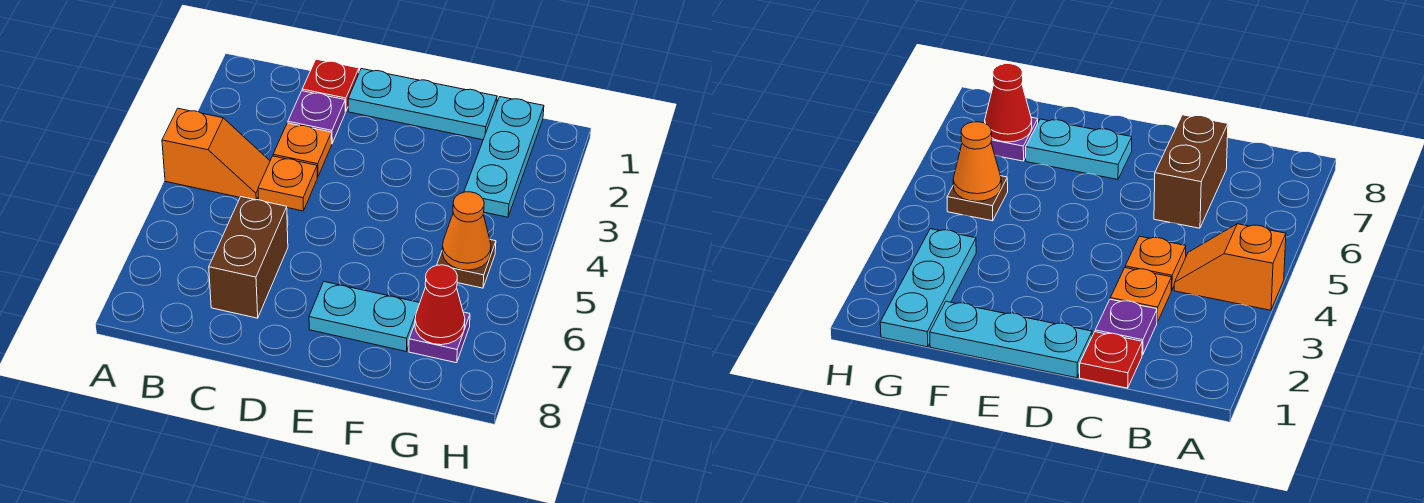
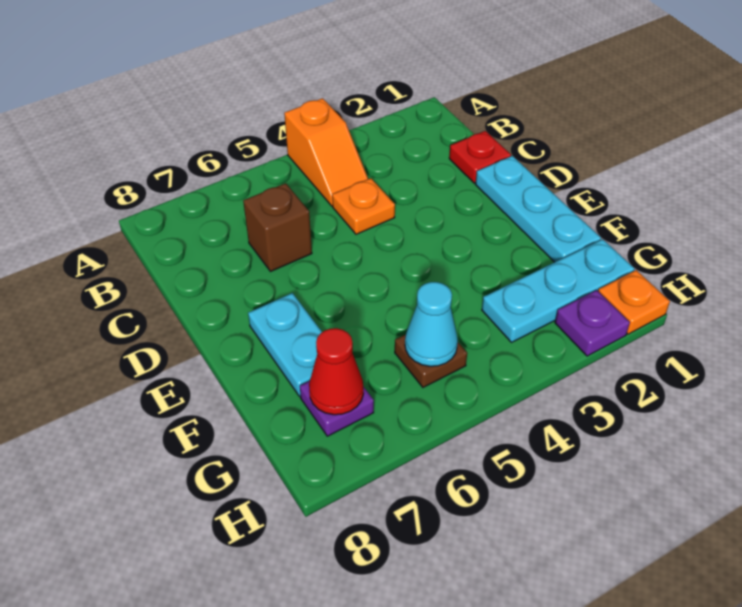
purple plate C2 level 1 -> purple plate H2 level 1
orange plate C3 level 1 -> orange plate H1 level 1
brown brick C6:C7 level 1 -> brown brick C6 level 1
orange cone G5 level 2 -> cyan cone G5 level 2

